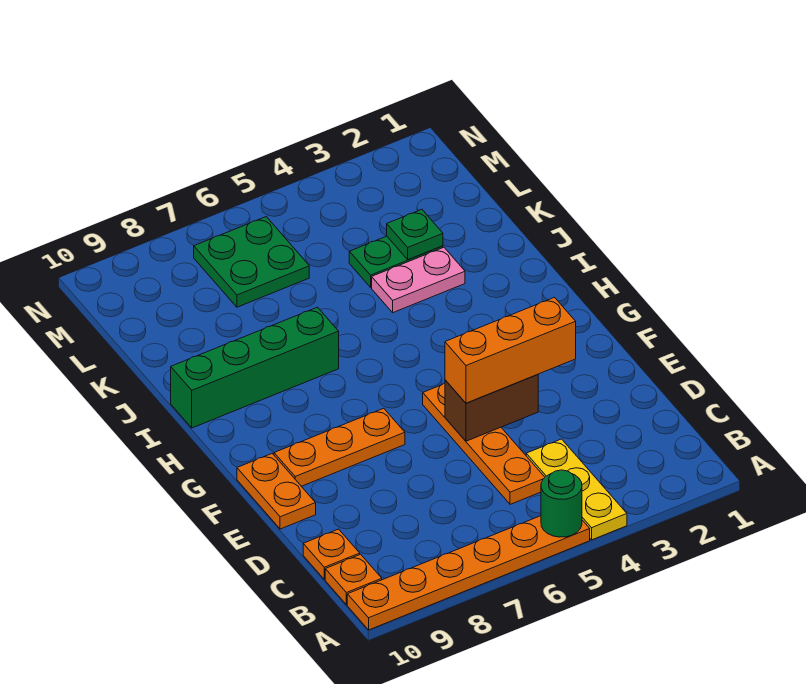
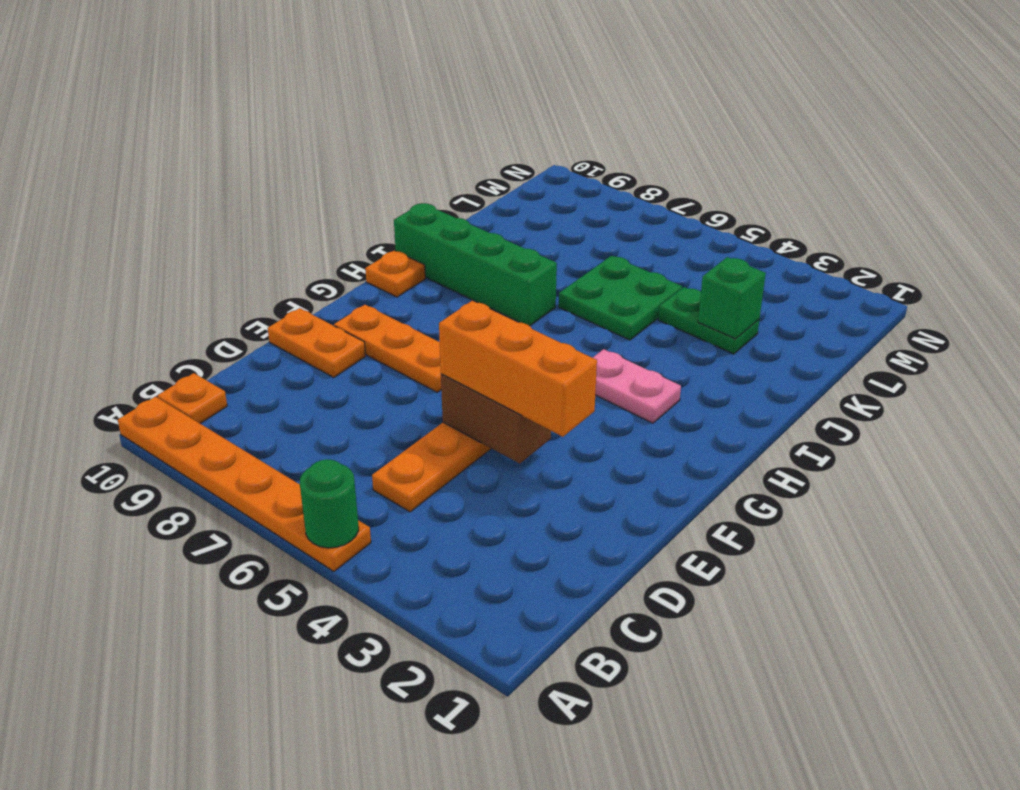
yellow plate A4:C4 level 1 -> none
orange plate C10 level 1 -> orange plate H10 level 1
orange plate E10:F10 level 1 -> orange plate E9:E10 level 1
pink plate J3:J4 level 1 -> pink plate H3:H4 level 1
green plate K3 level 2 -> green brick K3 level 2
green plate L6:M7 level 1 -> green plate J5:K6 level 1

